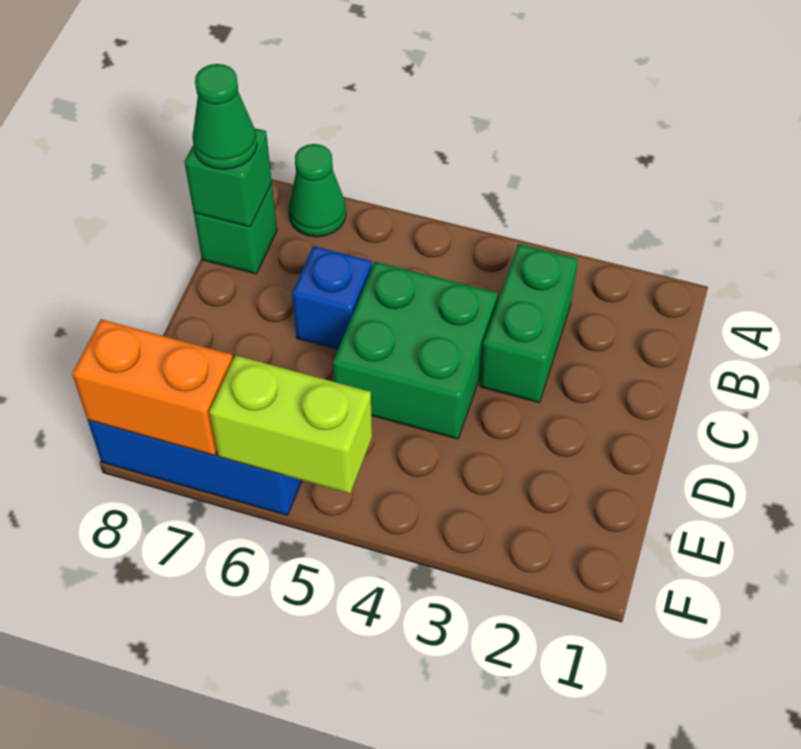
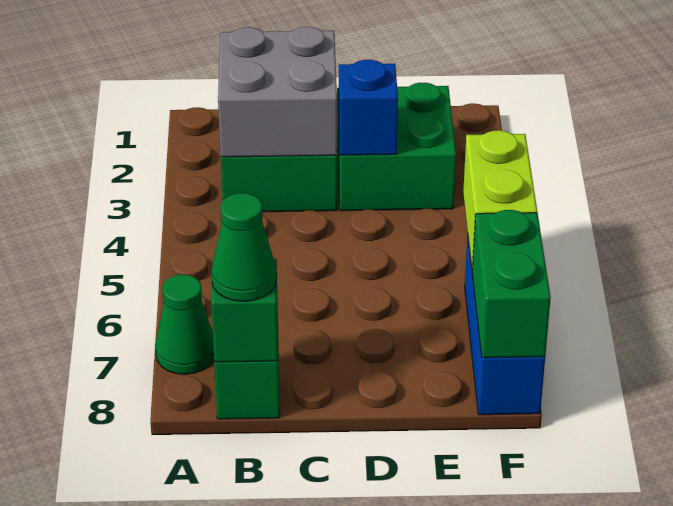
none -> grey brick B2:C3 level 2
green brick C4:D5 level 1 -> green brick D2:E3 level 1
blue brick C6 level 1 -> blue brick D3 level 2
orange brick F7:F8 level 2 -> green brick F7:F8 level 2

